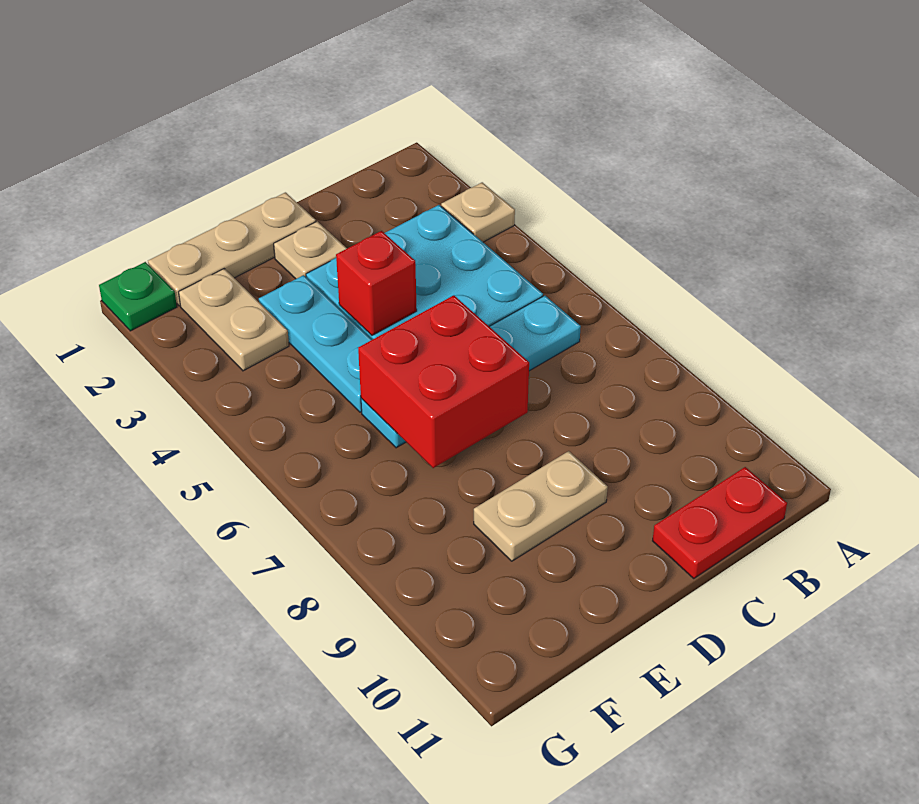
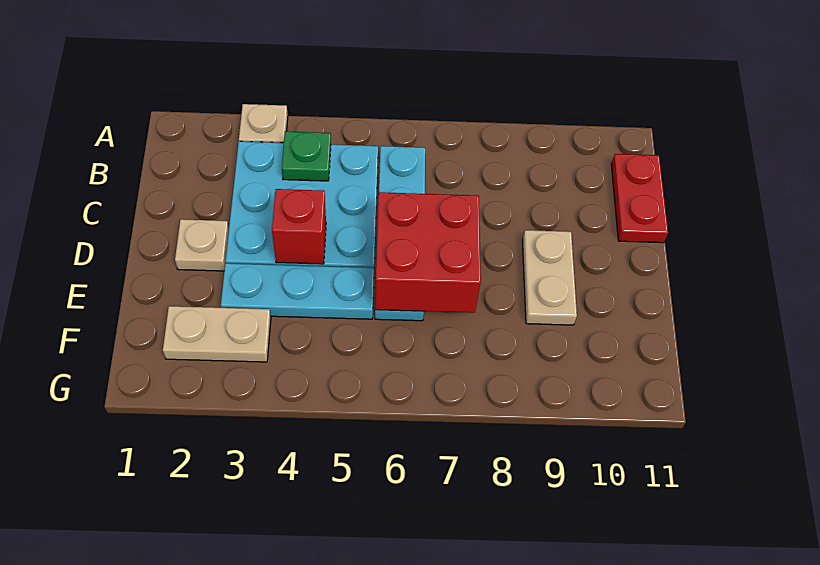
tan plate D1:F1 level 1 -> none
green plate G1 level 1 -> green plate B4 level 2

